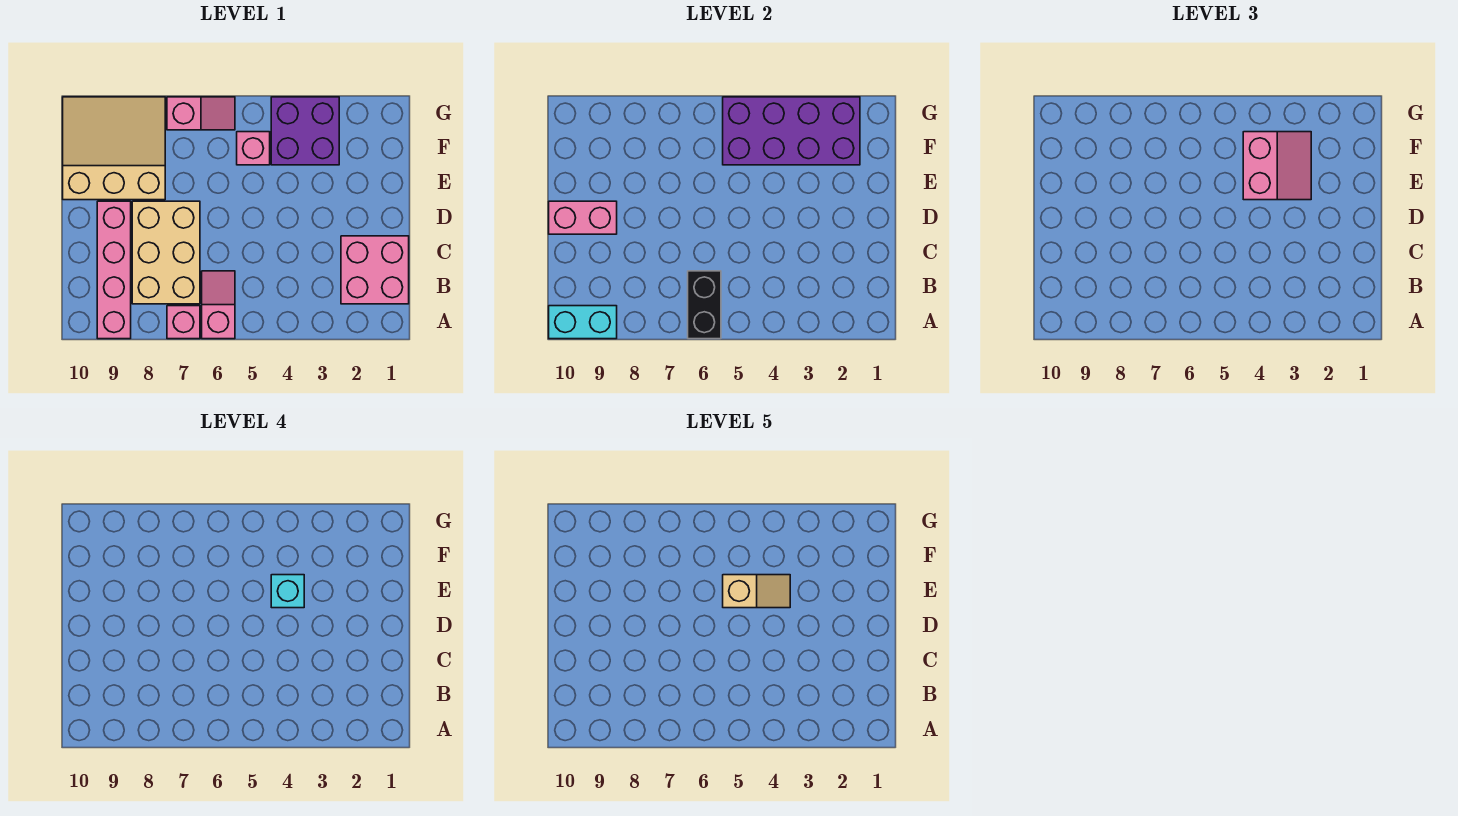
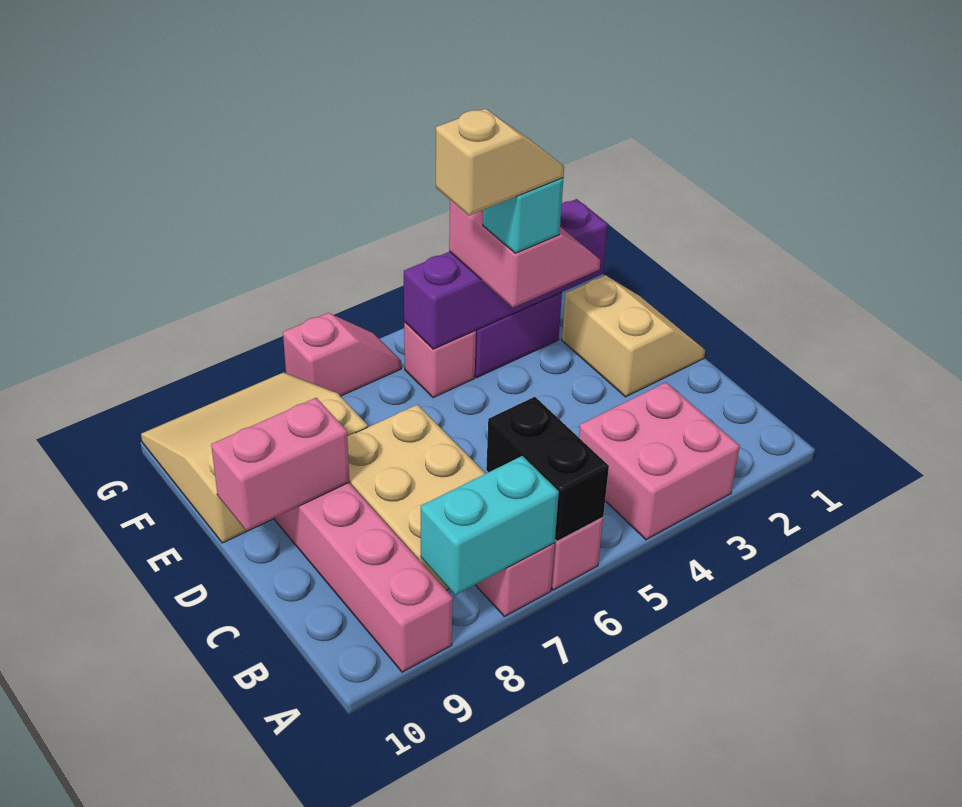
cyan brick A9:A10 level 2 -> cyan brick A7:A8 level 2
pink brick B1:C2 level 1 -> pink brick A3:B4 level 1
none -> tan slope D1:E2 level 1 top 2
purple brick F2:G5 level 2 -> purple brick F2:F5 level 2

